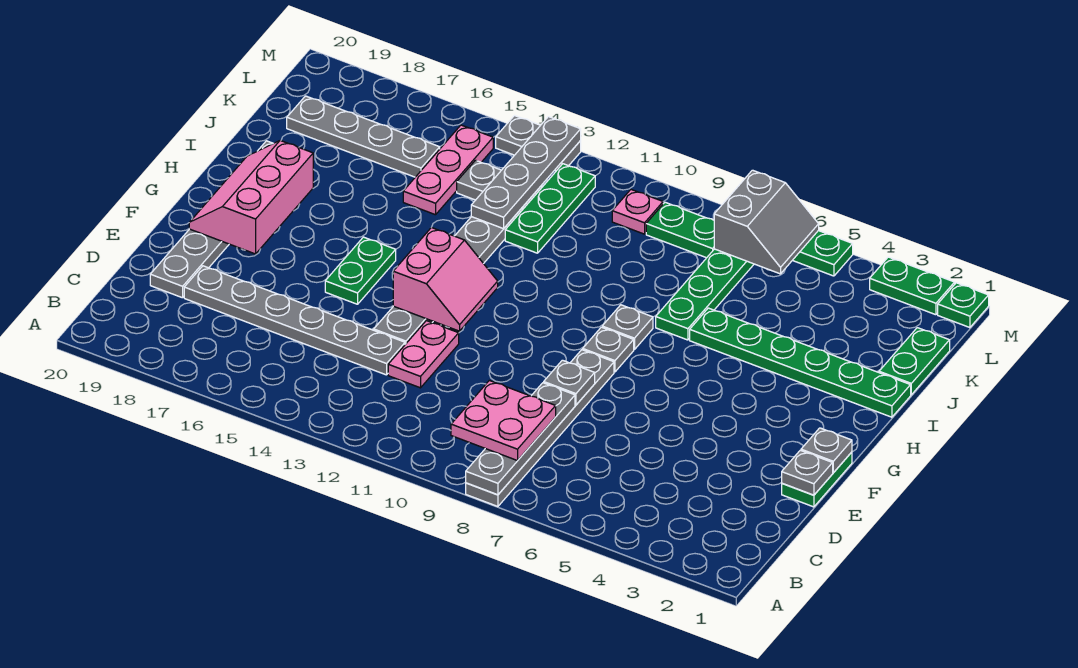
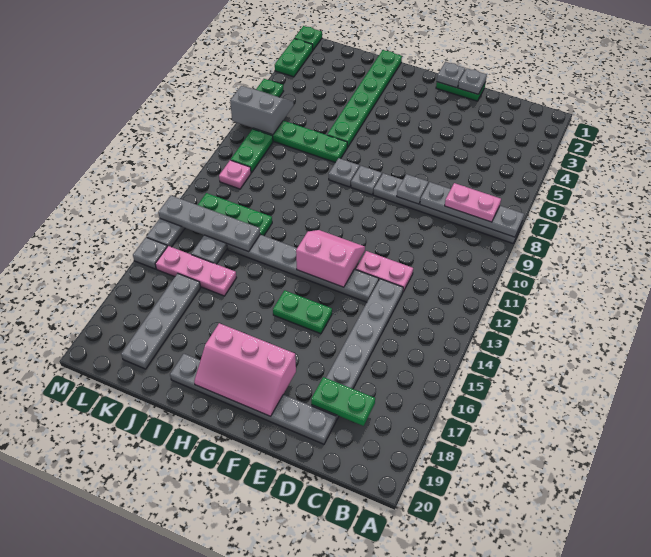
pink plate B8:C9 level 3 -> pink plate B8:C8 level 3
green plate J1:K1 level 1 -> green plate C18:D18 level 2
none -> grey plate M15 level 1

